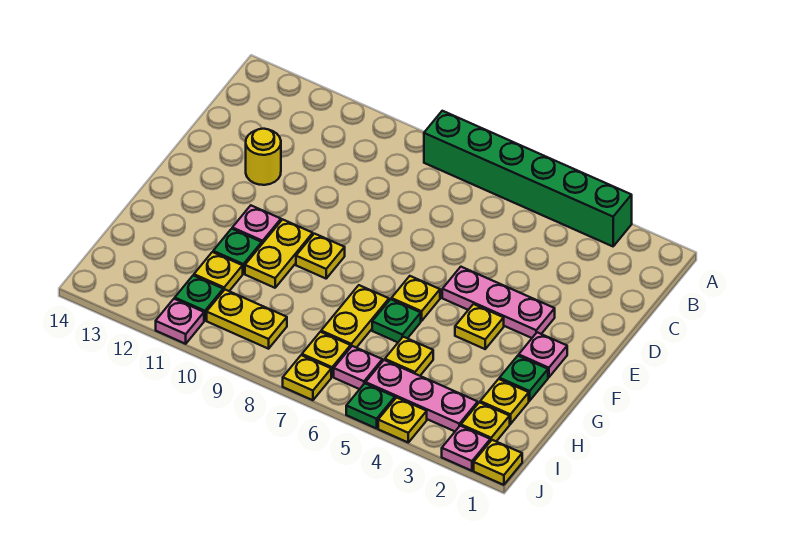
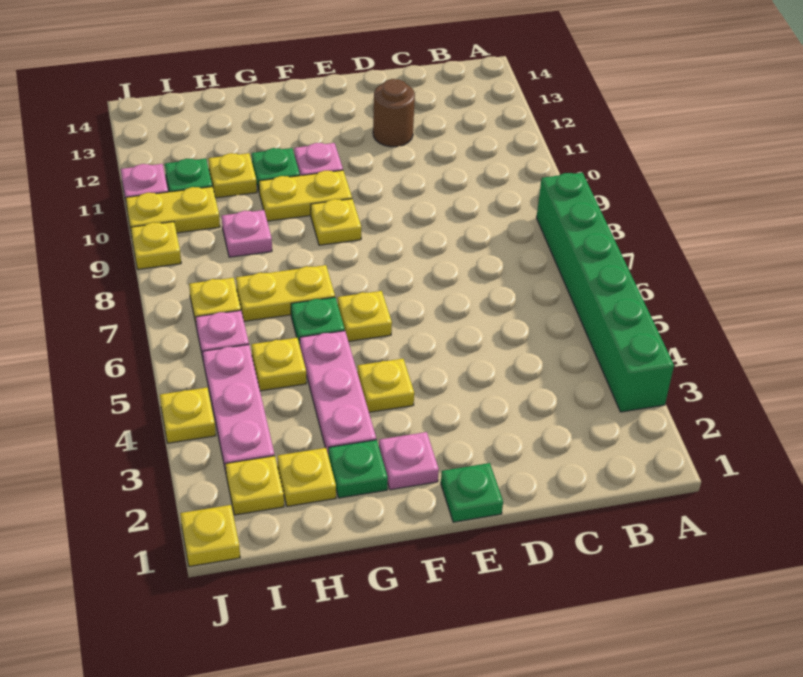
yellow round brick D12 level 1 -> brown round brick D12 level 1
pink plate E3:E5 level 1 -> pink plate G3:G5 level 1
yellow plate I9:I10 level 1 -> yellow plate I10:J10 level 1
pink plate J2 level 1 -> pink plate H9 level 1
green plate J5 level 1 -> green plate E1 level 1
yellow plate J7 level 1 -> yellow plate J9 level 1

